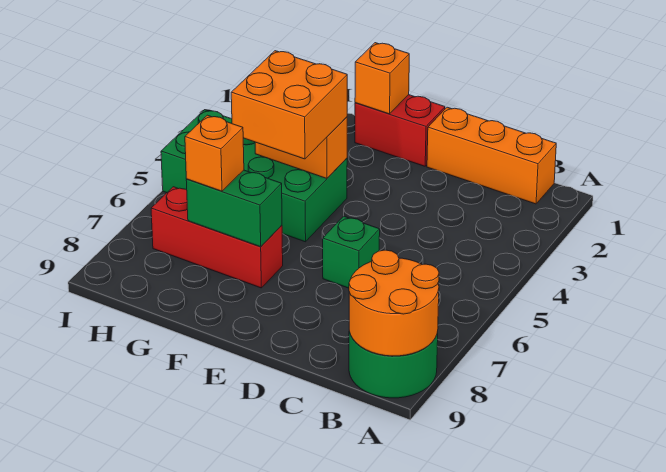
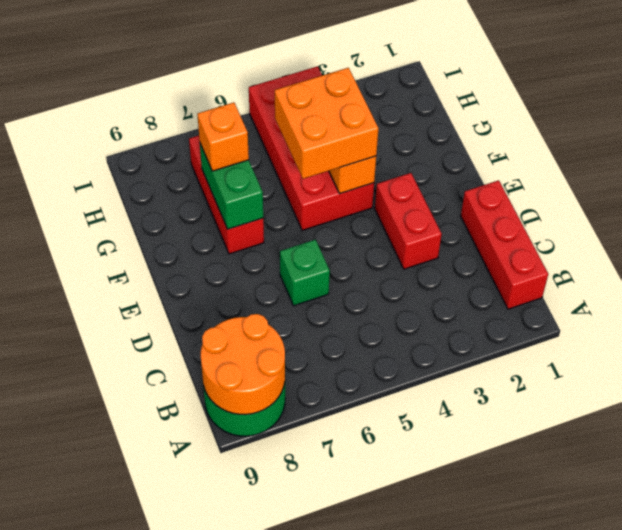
orange brick B1:D1 level 1 -> red brick B1:D1 level 1
red brick E1:F1 level 1 -> red brick D3:E3 level 1
orange brick F1 level 2 -> none
green brick F4:I5 level 1 -> red brick F4:I5 level 1

